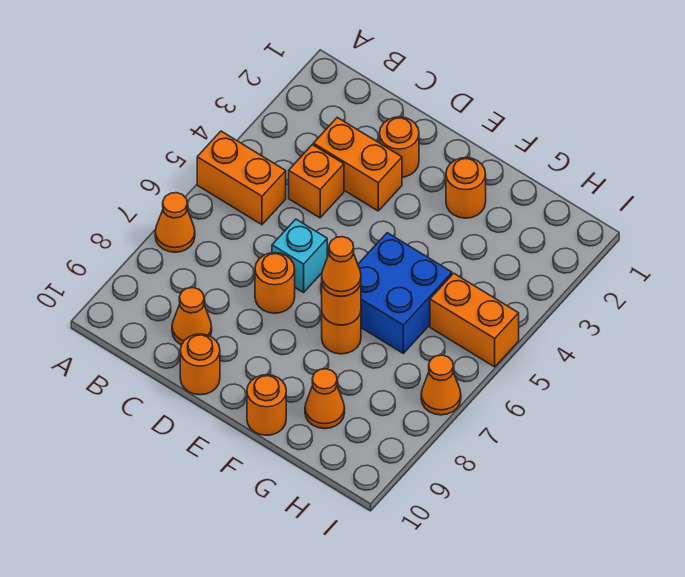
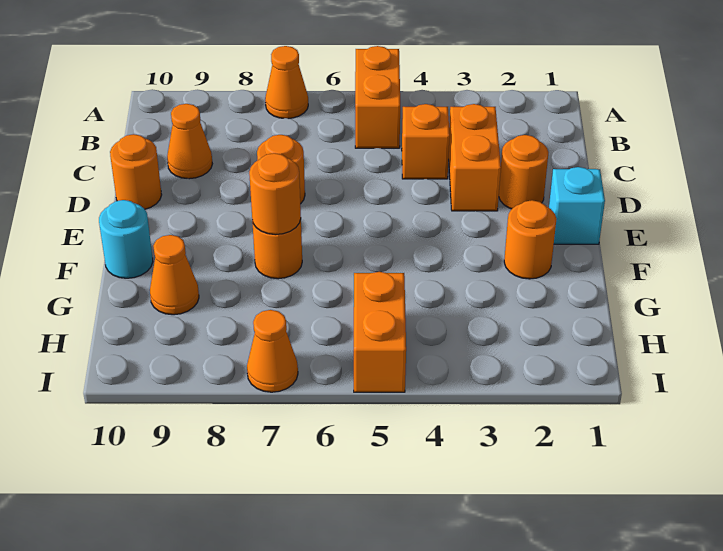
cyan brick D6 level 1 -> cyan brick E1 level 1
blue brick F5:G6 level 1 -> none
orange cone F7 level 3 -> none
orange round brick F10 level 1 -> cyan round brick F10 level 1

